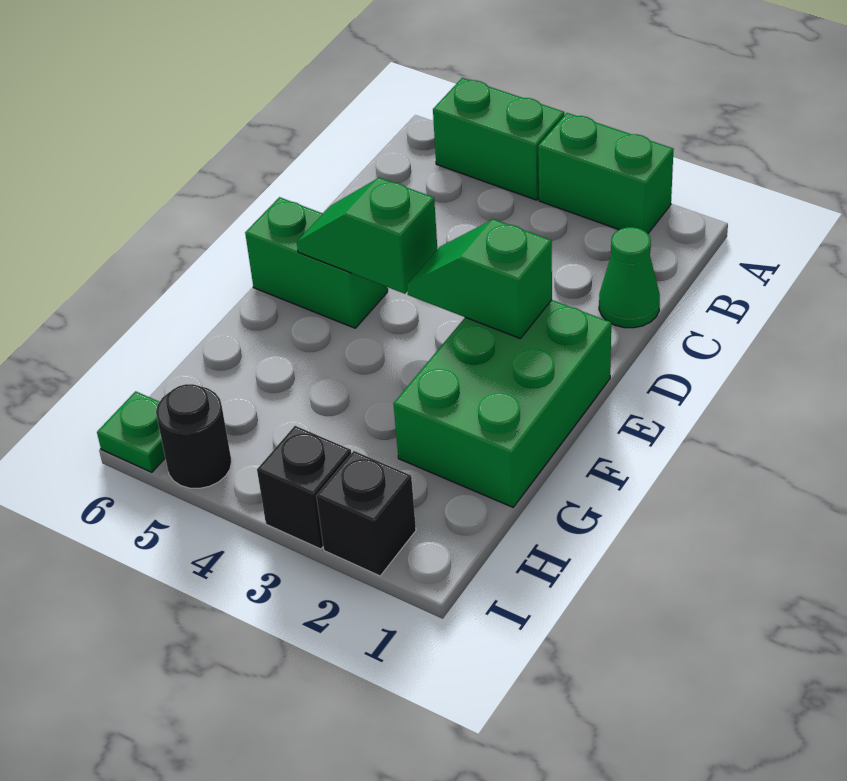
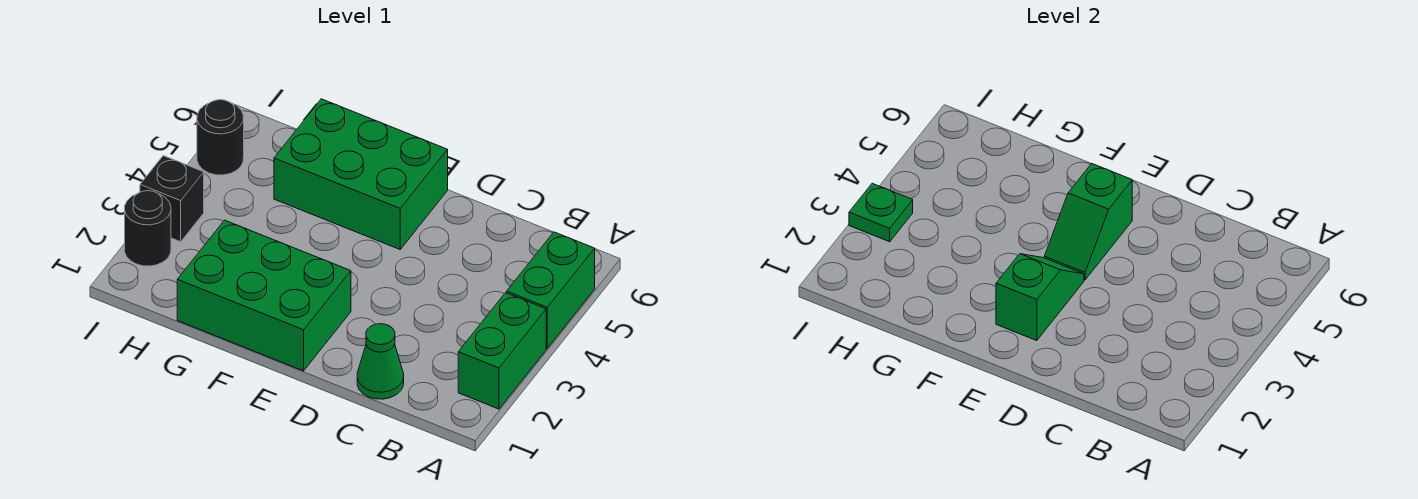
green slope E4:E5 level 2 top 4 -> green slope E4:E5 level 2 top 5
green brick E5:E6 level 1 -> green brick E5:G6 level 1
black brick I2 level 1 -> black round brick I2 level 1
green plate I6 level 1 -> green plate I3 level 2

